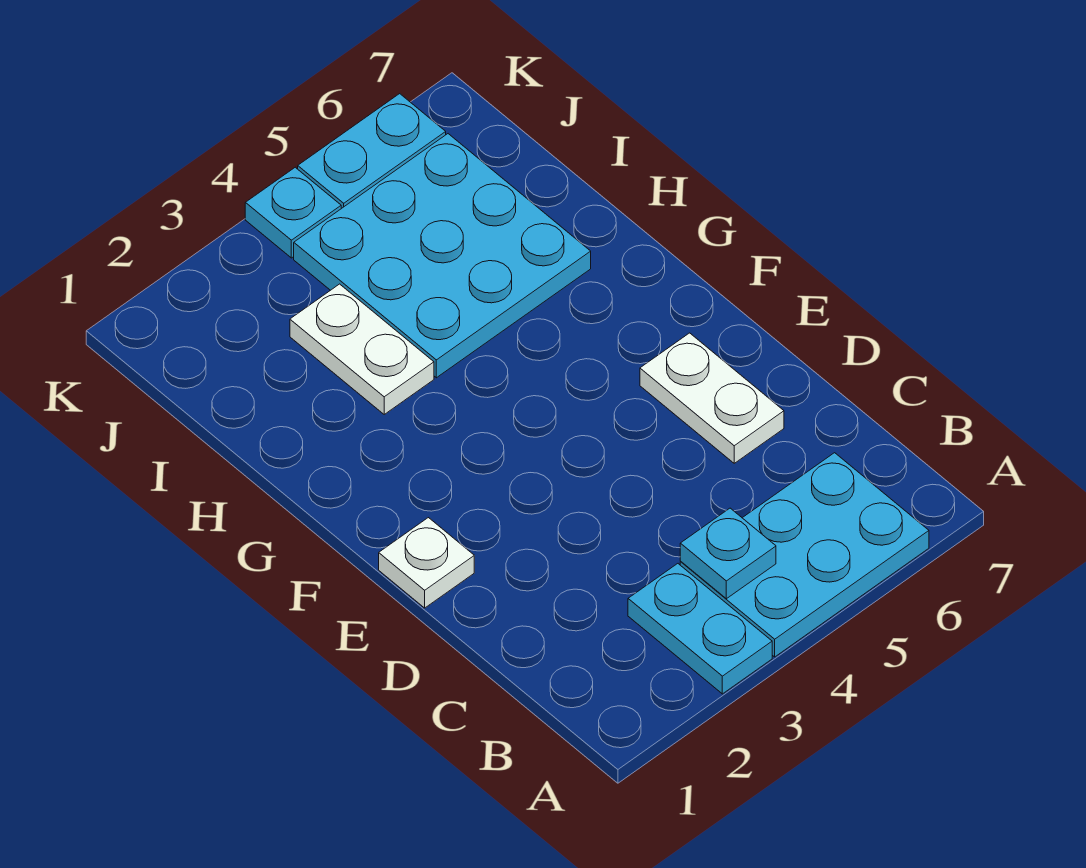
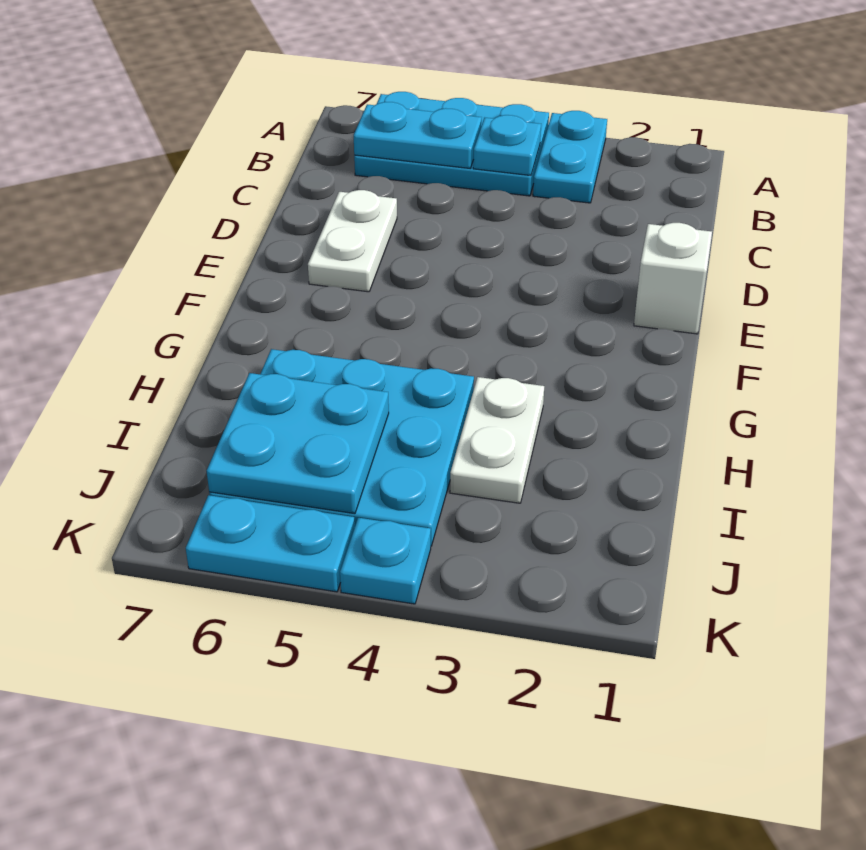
none -> cyan plate B5:B6 level 2
white plate E1 level 1 -> white brick E1 level 1
none -> cyan plate I5:J6 level 2

